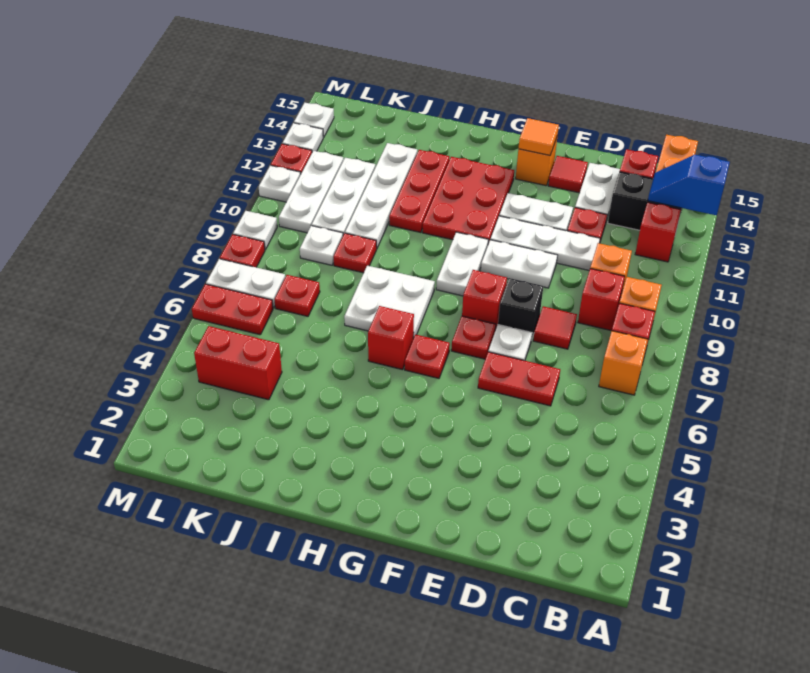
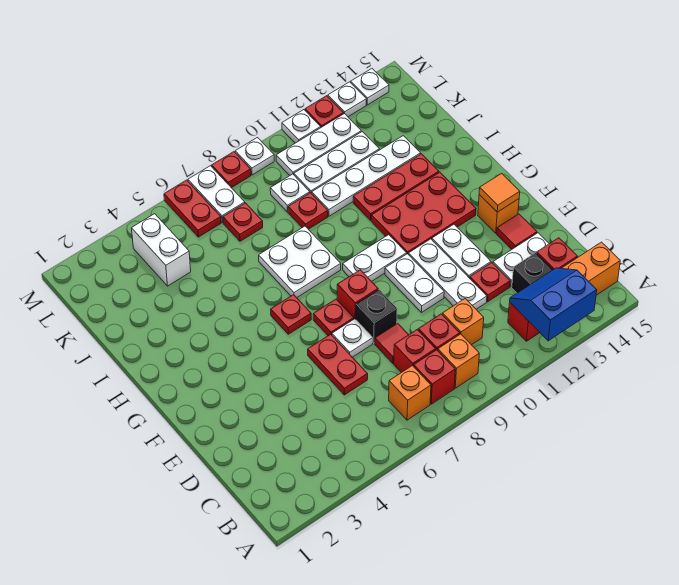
blue slope A13:B13 level 2 top A -> blue slope A12:B13 level 2 top A
red brick H6 level 1 -> red brick C8 level 1
red brick K4:L4 level 1 -> white brick K4:L4 level 1

